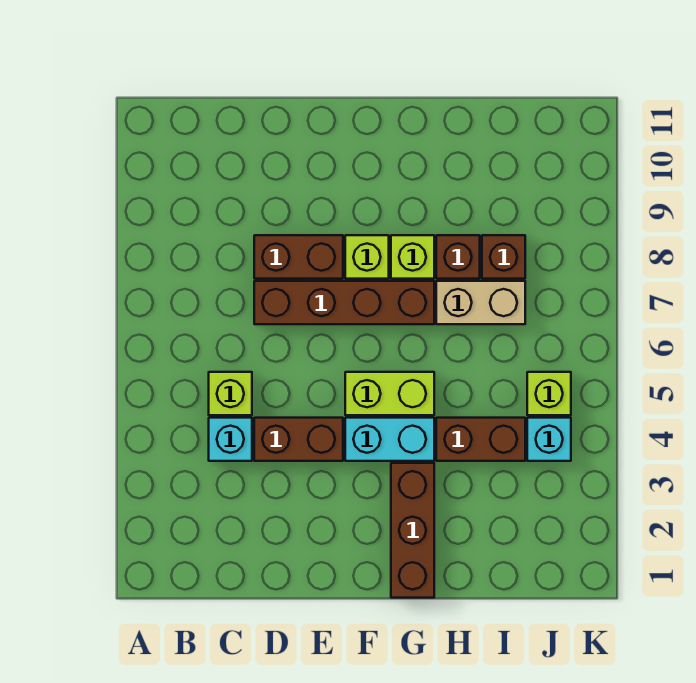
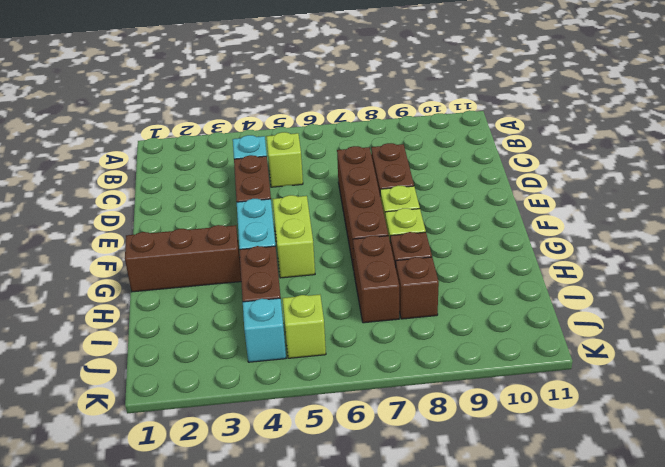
tan brick H7:I7 level 1 -> brown brick H7:I7 level 1

